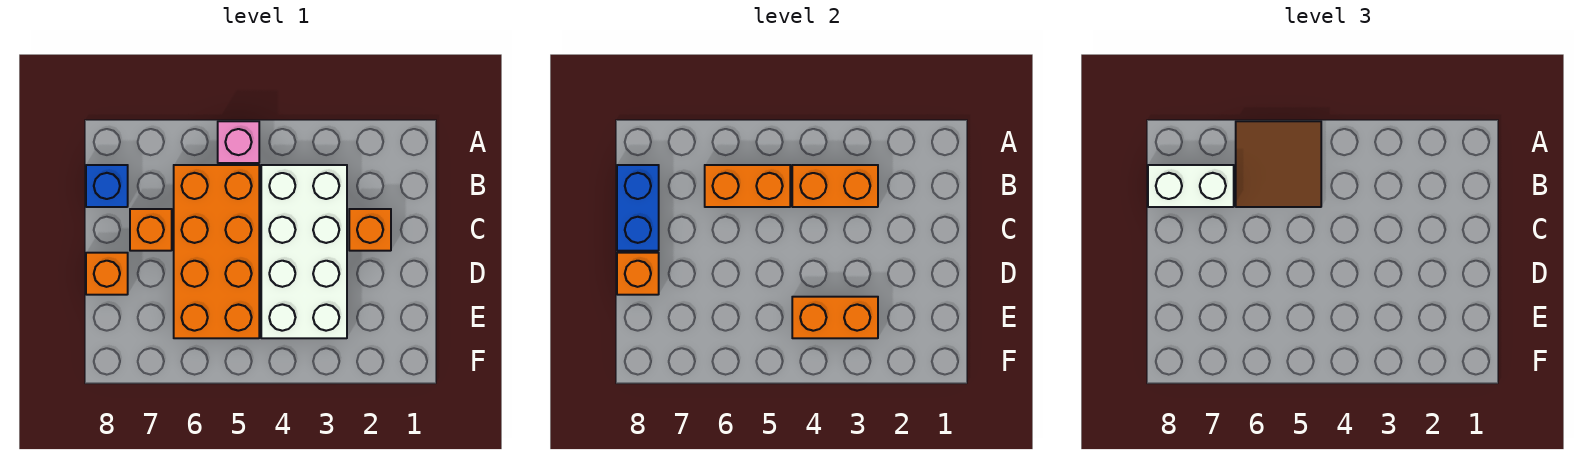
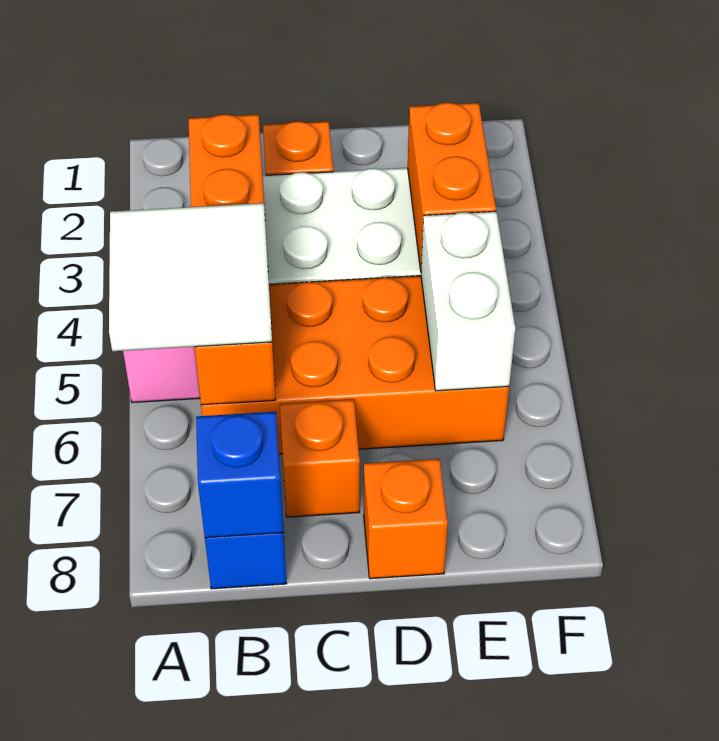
brown tile A5:B6 level 3 -> white tile A5:B6 level 3
white brick B7:B8 level 3 -> white brick E5:E6 level 2
blue brick B8:C8 level 2 -> blue brick B8 level 2
orange brick D8 level 2 -> none

